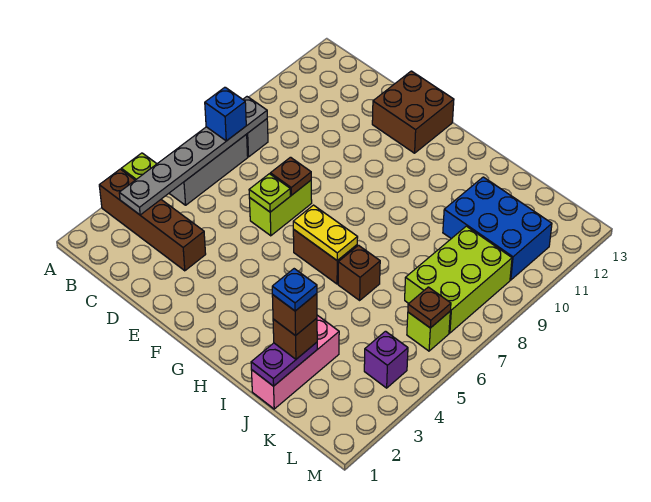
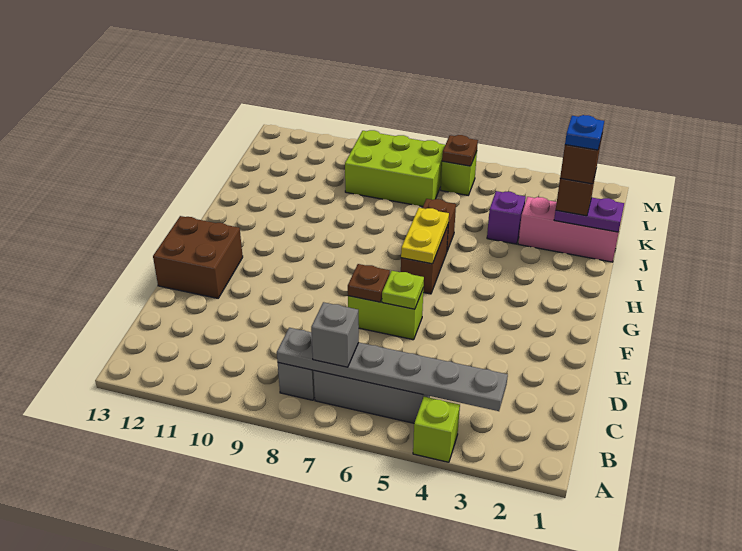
brown brick A3:D3 level 1 -> none
blue brick B7 level 3 -> grey brick B7 level 3
blue brick J10:L11 level 1 -> none
purple brick L4 level 1 -> purple brick J4 level 1

